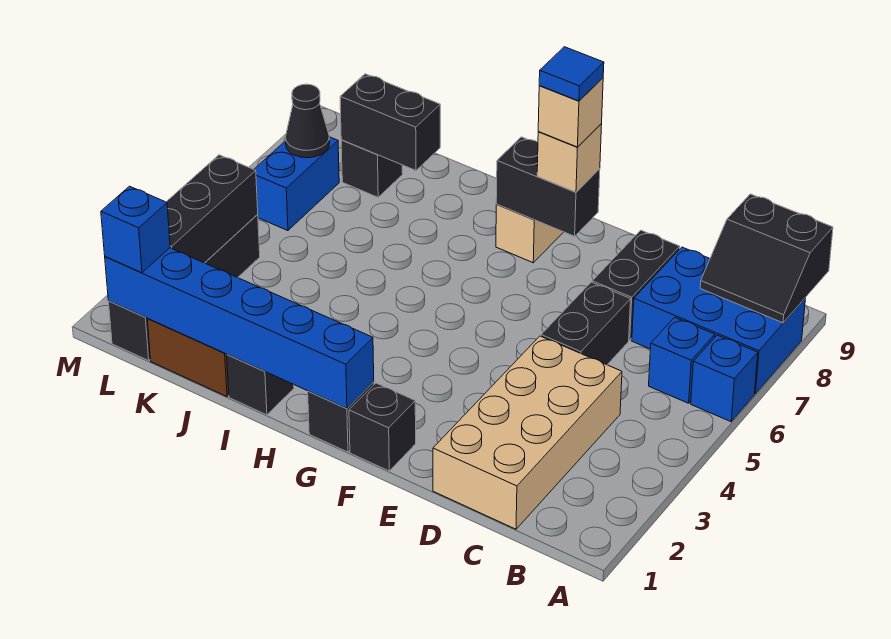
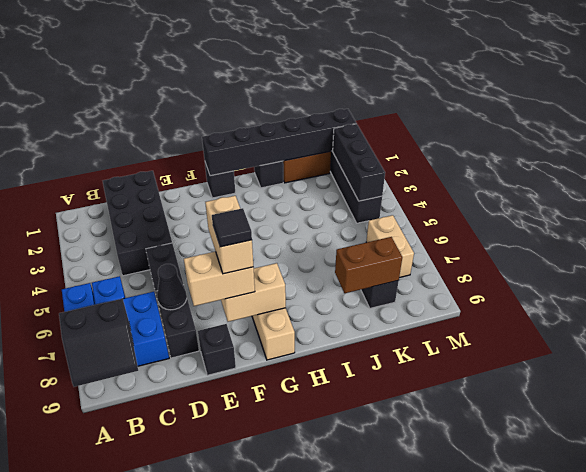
black slope A8:B9 level 2 top 9 -> black slope A8:B9 level 2 top 8
tan brick C1:D4 level 1 -> black brick C1:D4 level 1
black brick F1 level 1 -> black brick E9 level 1
black brick F8:G8 level 2 -> tan brick F8:G8 level 2
tan brick F8 level 3 -> tan brick E8:F8 level 3
tan brick F8 level 4 -> tan brick F7:F8 level 4
blue tile F8 level 5 -> black tile F8 level 5
blue brick G1:L1 level 2 -> black brick G1:L1 level 2
black brick J8:K8 level 2 -> brown brick J8:K8 level 2
blue brick L1 level 3 -> none
blue brick L6:L7 level 1 -> tan brick L6:L7 level 1
black cone L7 level 2 -> black cone D7 level 2

